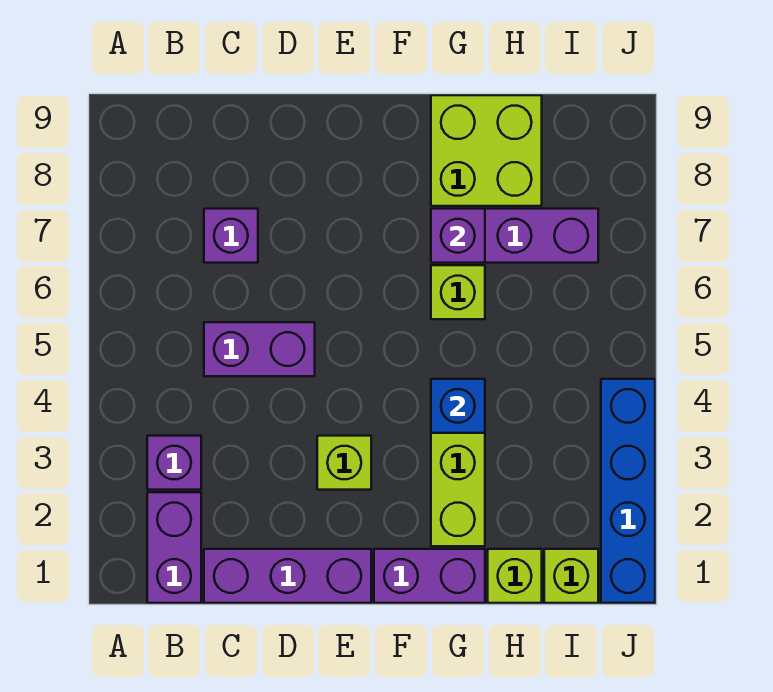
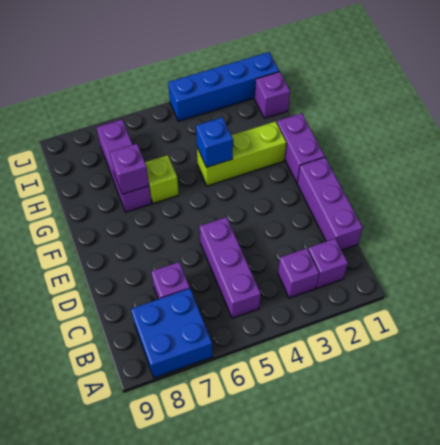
none -> blue brick A7:B8 level 1
purple brick B1:B2 level 1 -> purple brick B2 level 1
purple brick C5:D5 level 1 -> purple brick B5:D5 level 1
lime brick E3 level 1 -> none
lime brick G8:H9 level 1 -> none
lime brick H1 level 1 -> none
lime brick I1 level 1 -> purple brick I1 level 1

